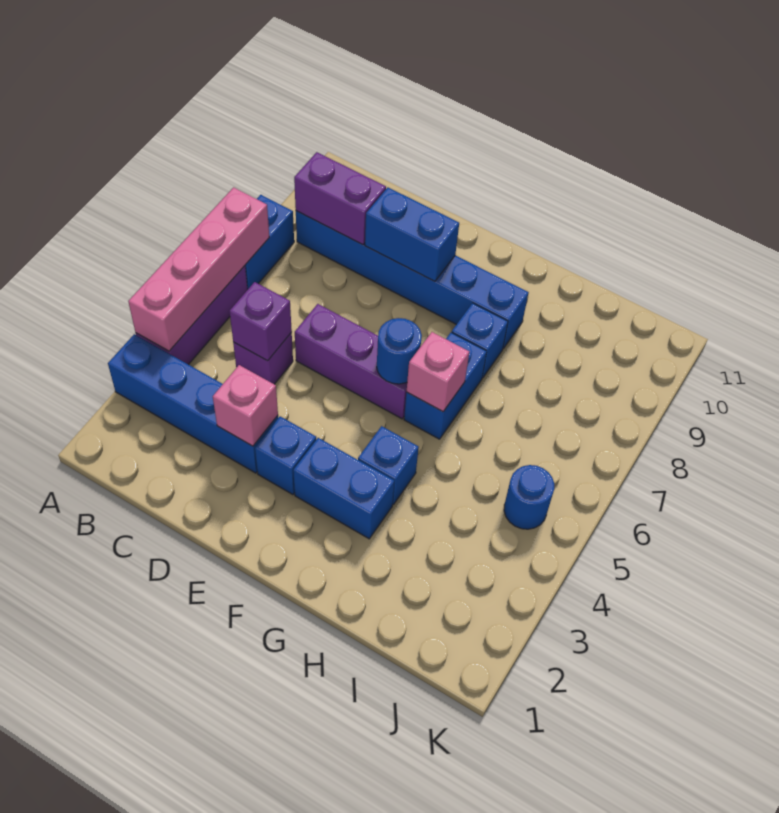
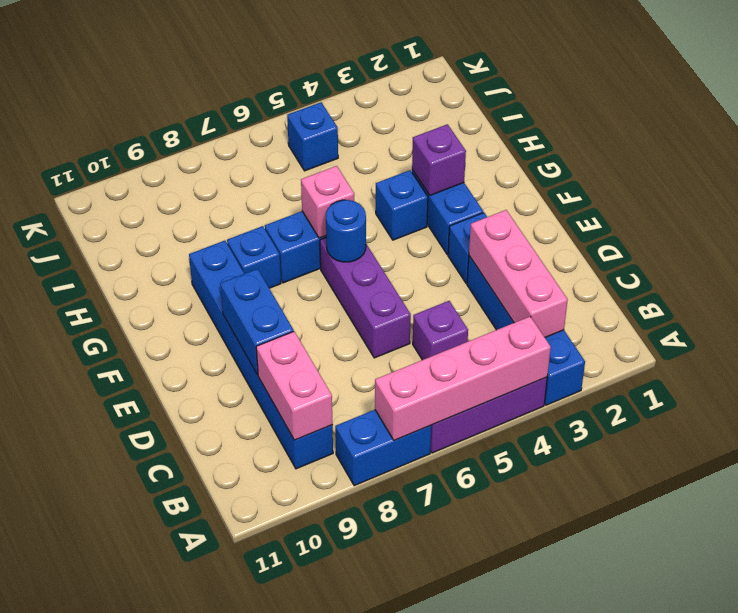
purple brick B9:C9 level 2 -> pink brick B9:C9 level 2
purple brick C5 level 2 -> purple brick G3 level 2
pink brick D3 level 2 -> pink brick B3:D3 level 2
blue round brick J5 level 1 -> blue brick J5 level 1

